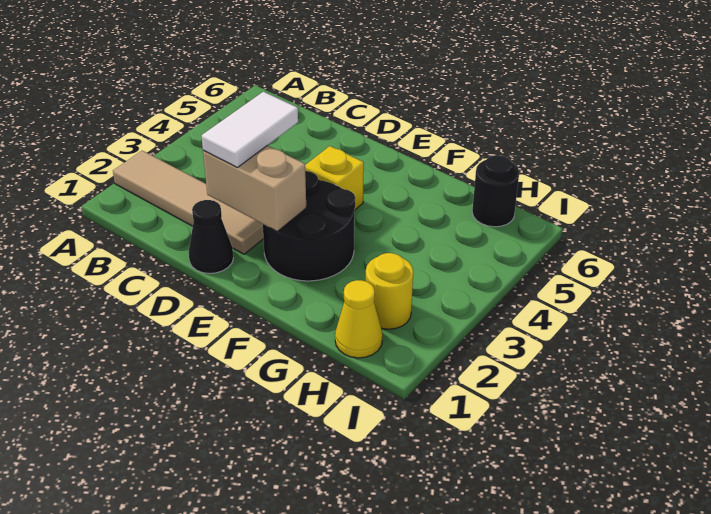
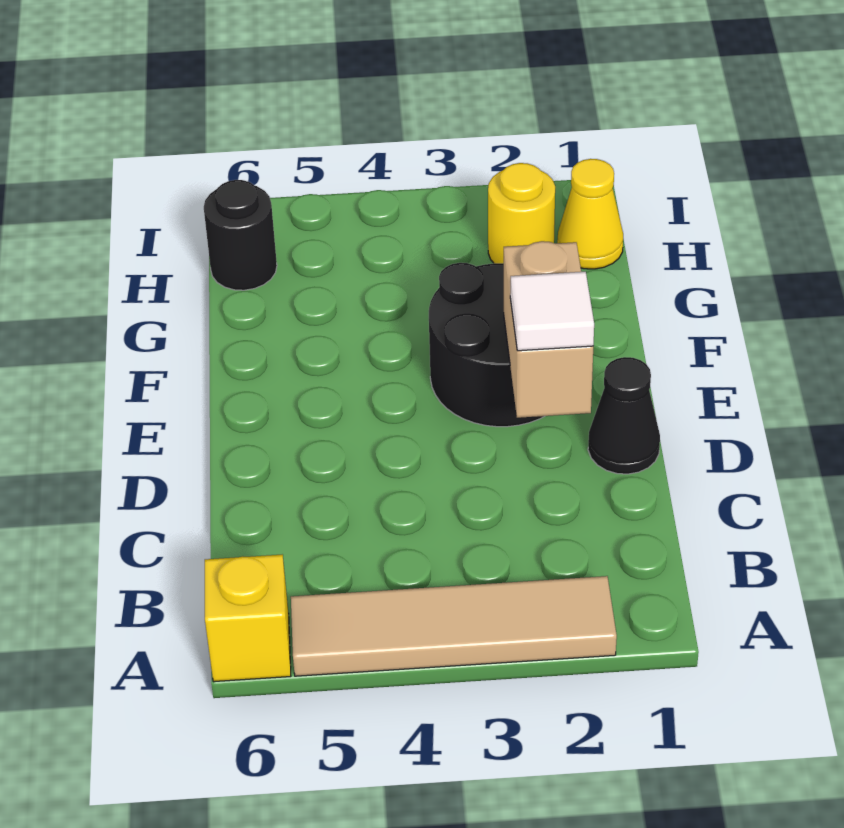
tan tile A2:D2 level 1 -> tan tile A2:A5 level 1
white tile D2:D3 level 3 -> white tile D2 level 3
yellow brick E4 level 1 -> yellow brick A6 level 1

